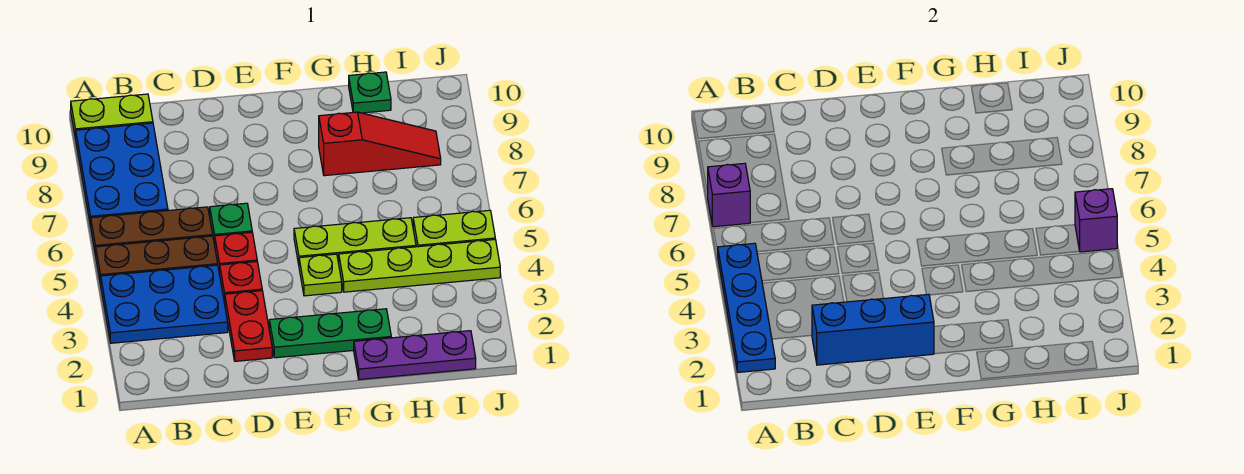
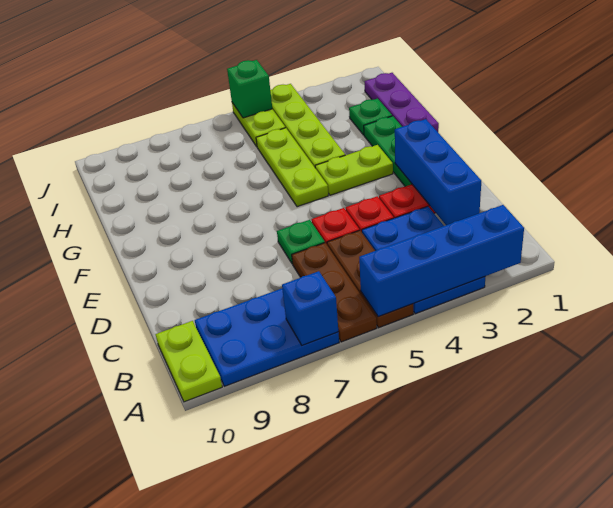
blue plate A2:A5 level 2 -> blue brick A2:A5 level 2
purple brick A7 level 2 -> blue brick A7 level 2
lime plate F4 level 1 -> lime plate F3:F4 level 1
red slope G8:I8 level 1 top G -> none
green plate H10 level 1 -> green plate H2 level 1
purple brick J5 level 2 -> green brick J5 level 2

